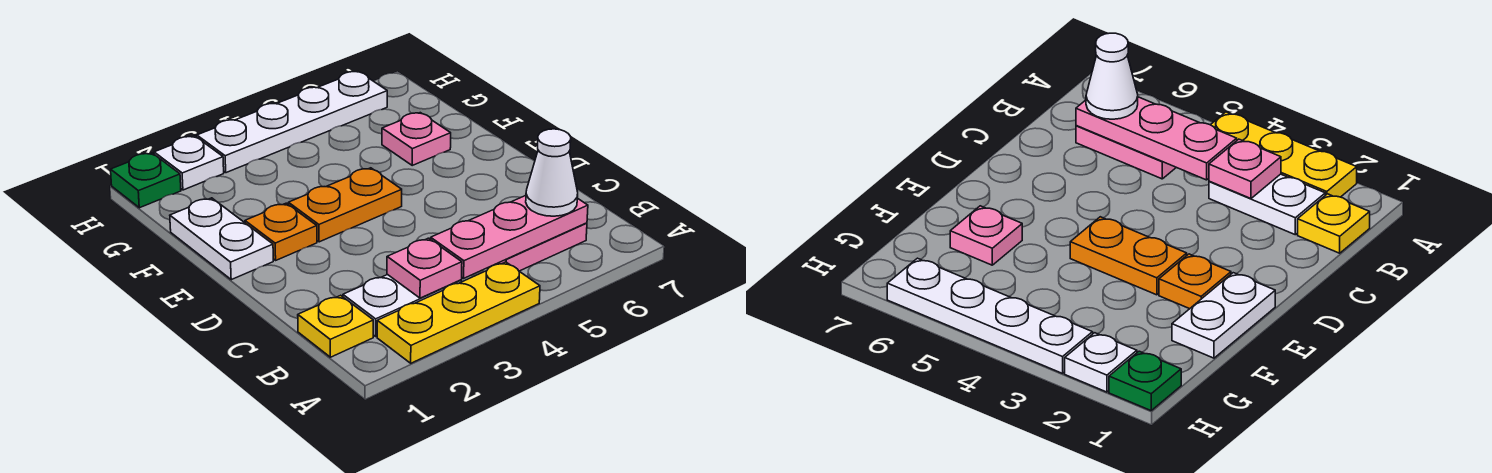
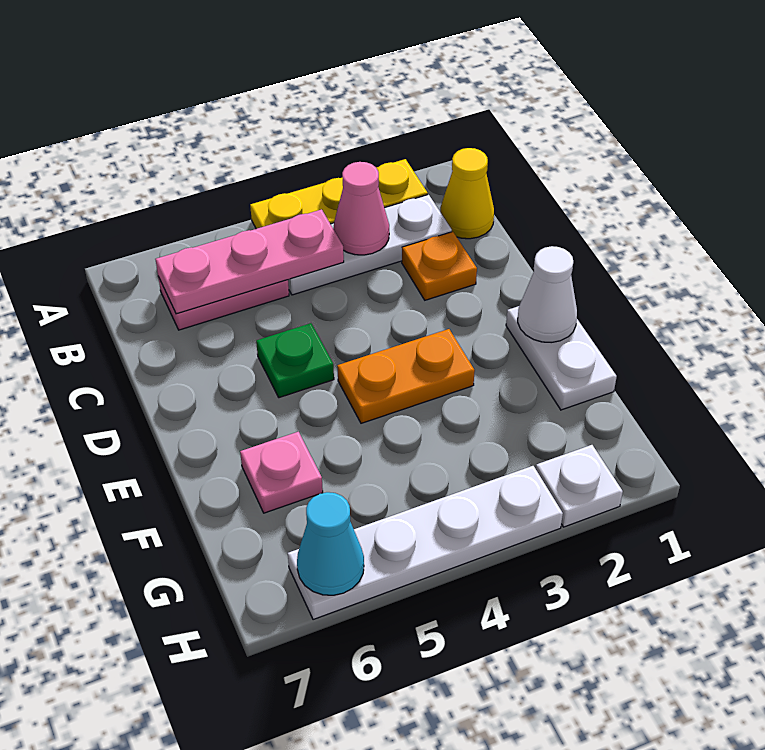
yellow plate B1 level 1 -> yellow cone B1 level 1
white plate B2:B3 level 1 -> white plate B2:B4 level 1
pink plate B3 level 2 -> pink cone B3 level 2
white cone B6 level 3 -> white cone E1 level 2
orange plate E2 level 1 -> orange plate C2 level 1
green plate H1 level 1 -> green plate D5 level 1
none -> cyan cone H6 level 2

